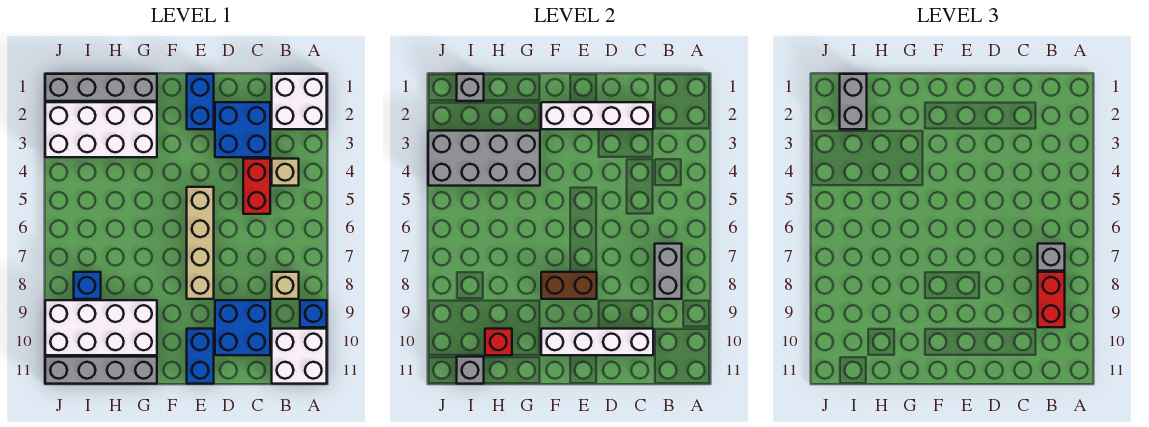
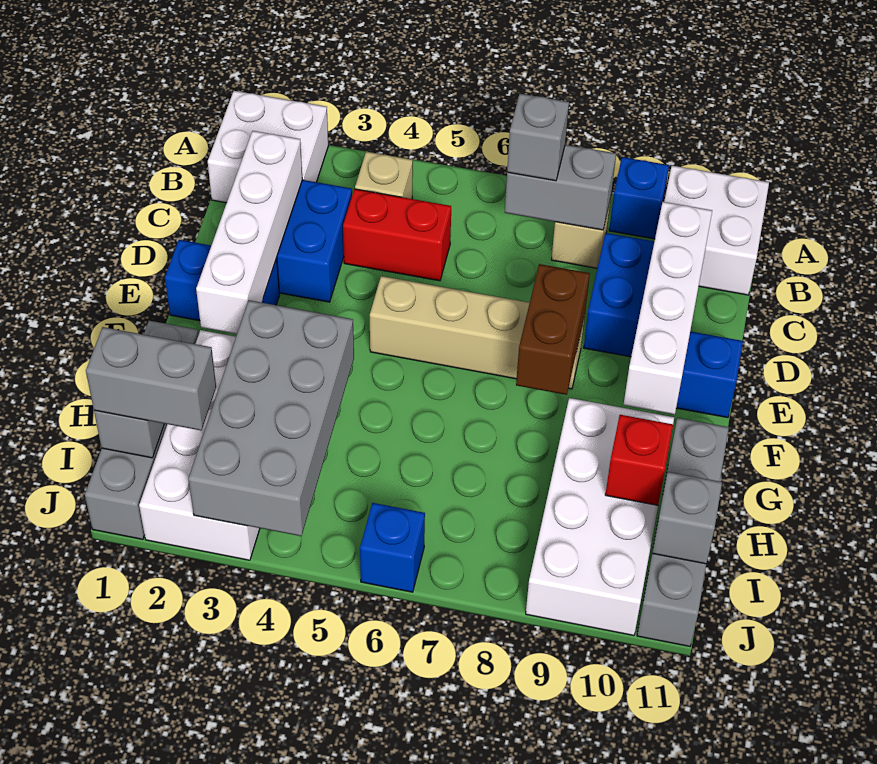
red brick B8:B9 level 3 -> none
blue brick I8 level 1 -> blue brick J6 level 1

